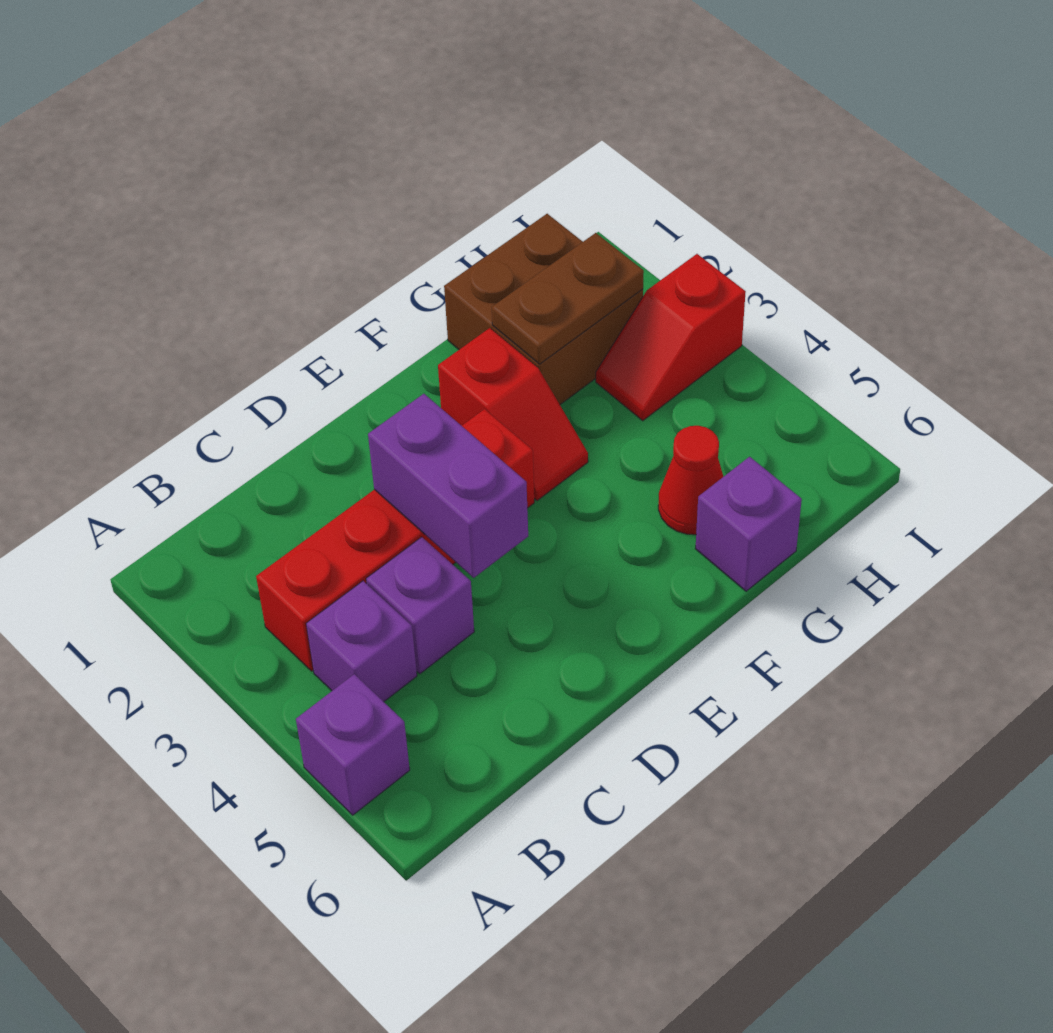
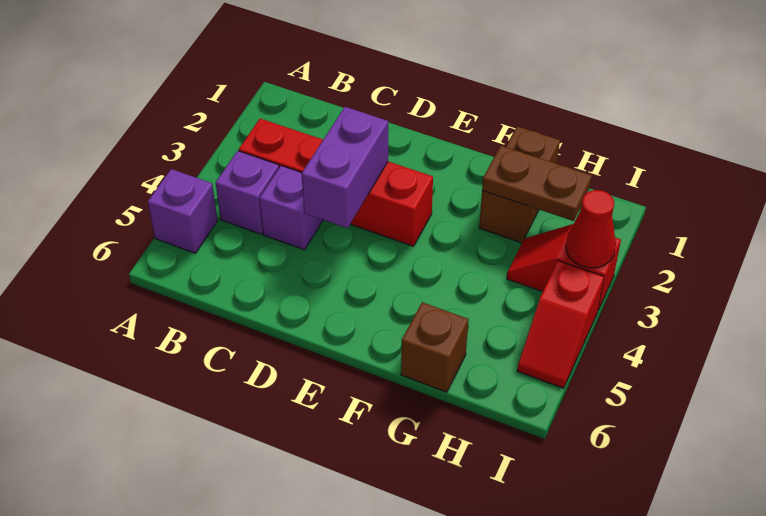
red slope F2:F3 level 1 top 2 -> red slope I4:I5 level 1 top 4
brown brick G1:H2 level 1 -> brown brick G1:G2 level 1
red cone G5 level 1 -> red cone I3 level 2
purple brick G6 level 1 -> brown brick G6 level 1

